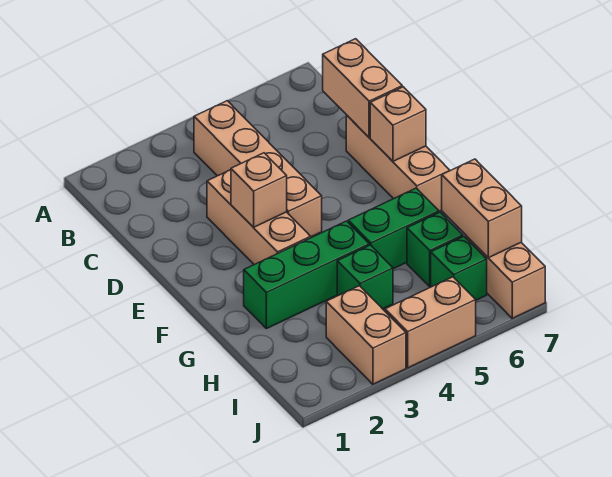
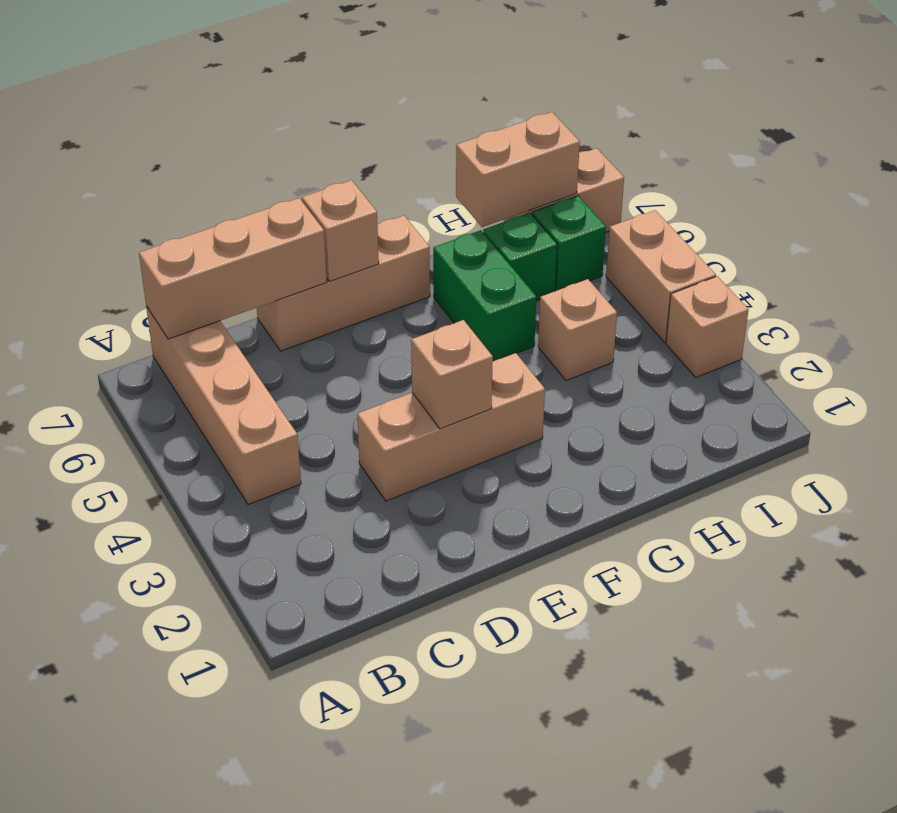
tan brick B4:E4 level 1 -> tan brick B4:B7 level 1
tan brick C7:D7 level 2 -> tan brick B7:D7 level 2
green brick G2:G4 level 1 -> none
green brick H4 level 1 -> tan brick H4 level 1
tan brick I3:J3 level 1 -> tan brick J3 level 1

